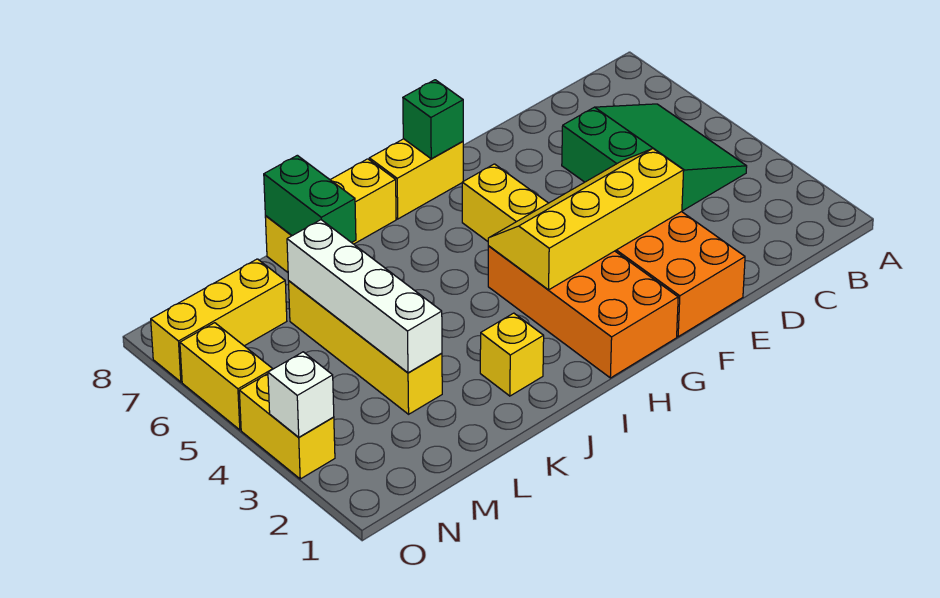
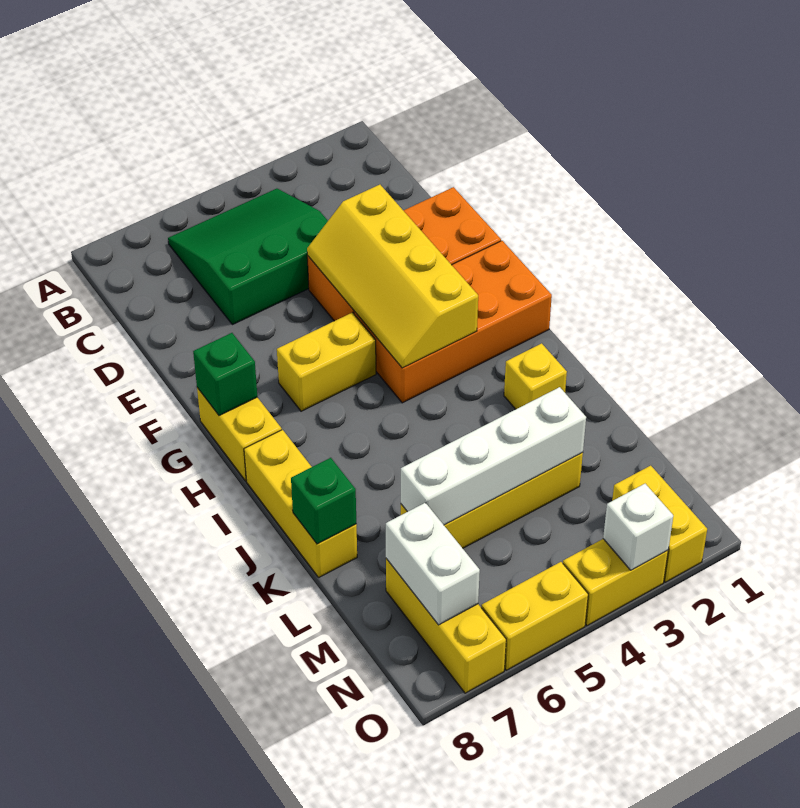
green brick K7:K8 level 2 -> green brick K8 level 2
none -> white brick M7:N7 level 2
none -> yellow brick N2:O2 level 1

